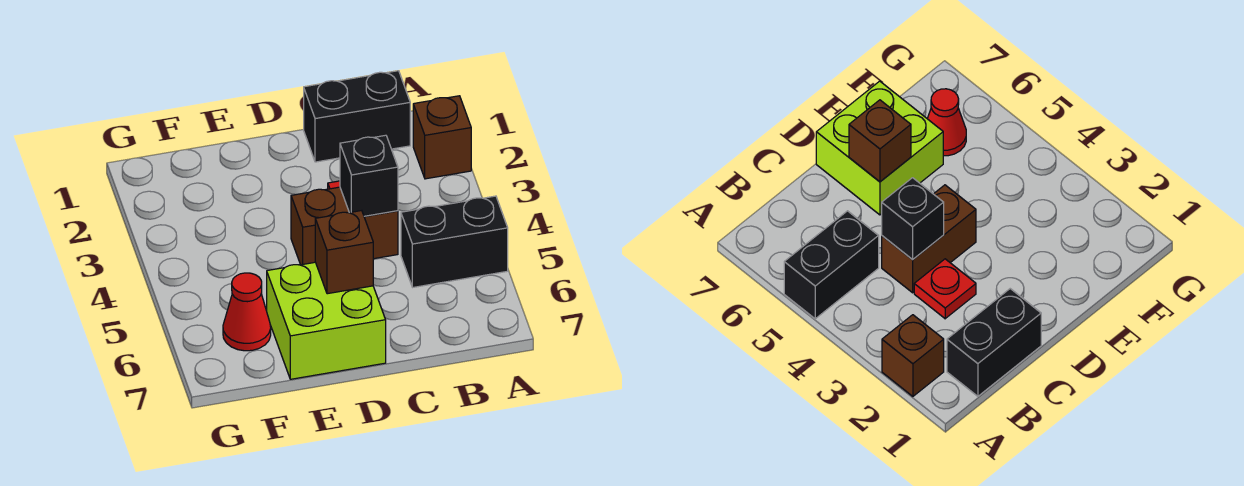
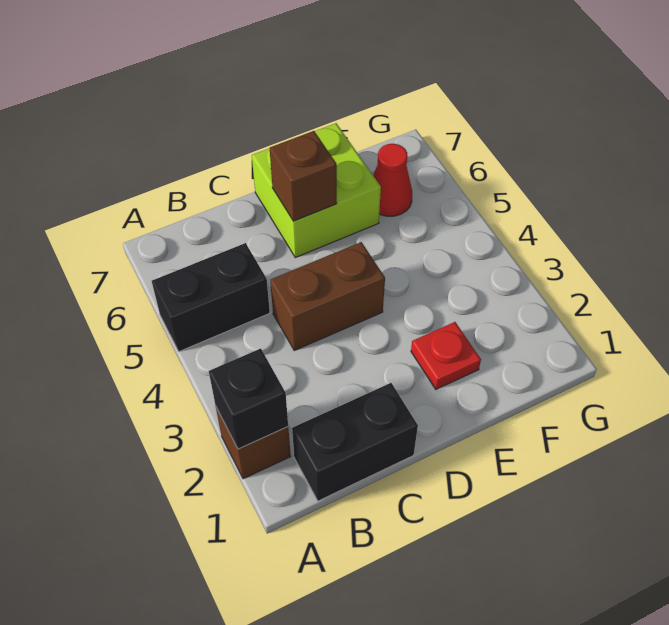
red plate C3 level 1 -> red plate E2 level 1
black brick C4 level 2 -> black brick A2 level 2

